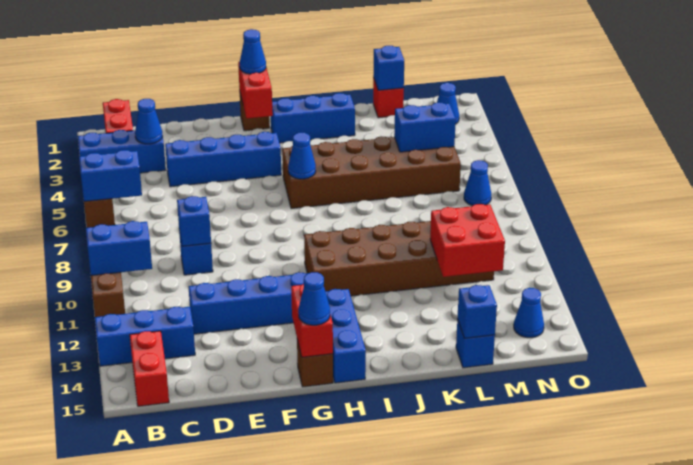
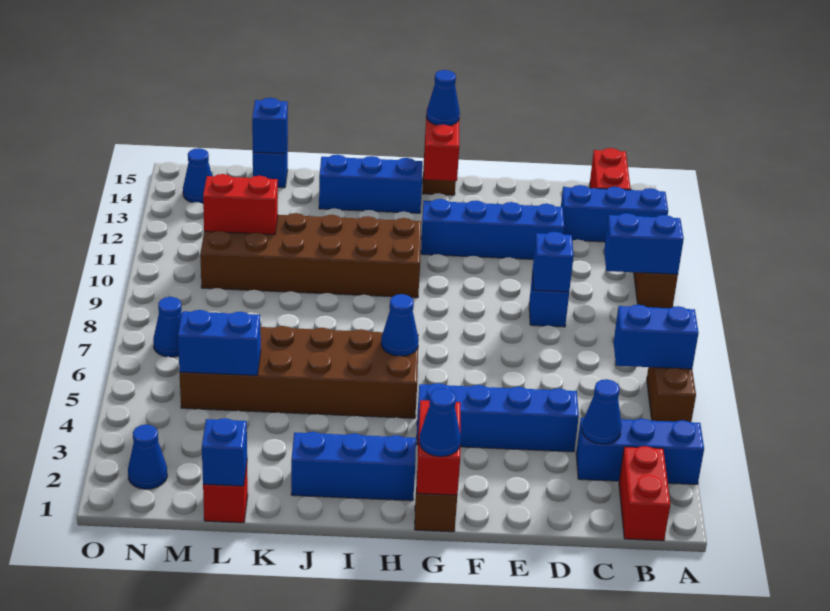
blue brick H13:H15 level 1 -> blue brick H14:J14 level 1
red brick L11:M12 level 2 -> red brick L11:M11 level 2

